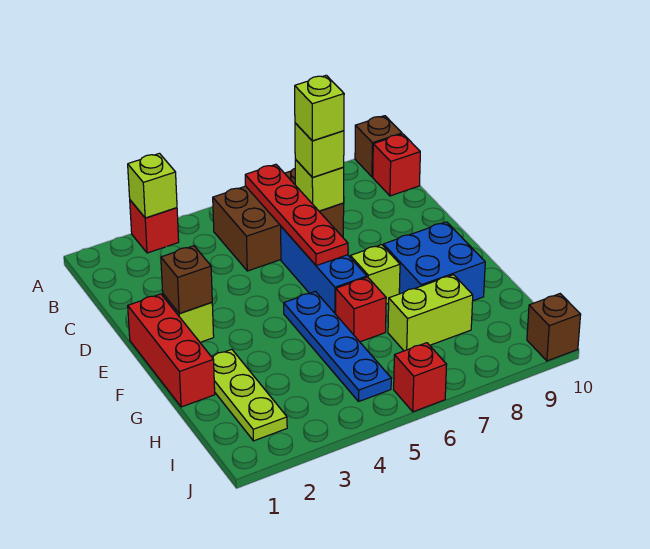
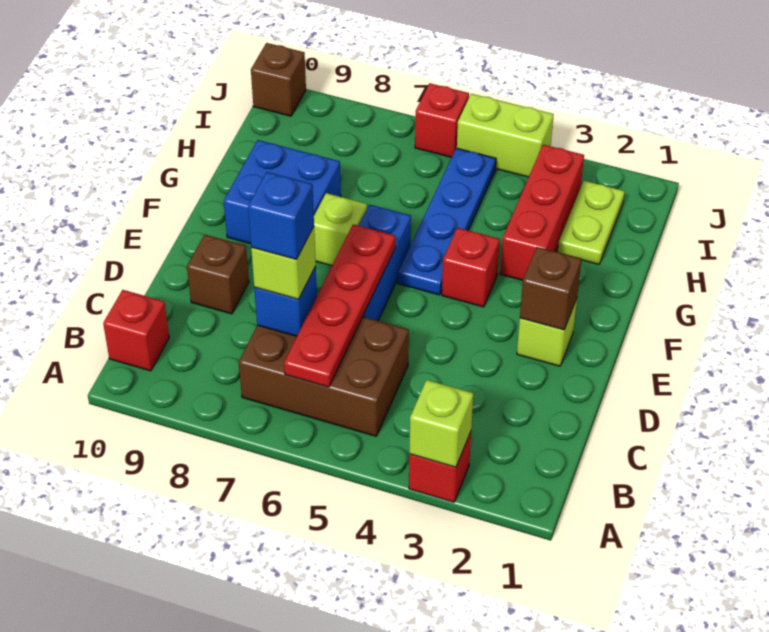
brown brick A10 level 1 -> brown brick D9 level 1
lime brick C7 level 2 -> blue brick C7 level 2
lime brick C7 level 4 -> blue brick C7 level 4
red brick E1:G1 level 1 -> red brick G3:I3 level 1
lime plate G2:I2 level 1 -> lime plate H2:I2 level 1
red brick G6 level 1 -> red brick F4 level 1
lime brick H7:H8 level 1 -> lime brick J4:J5 level 1

